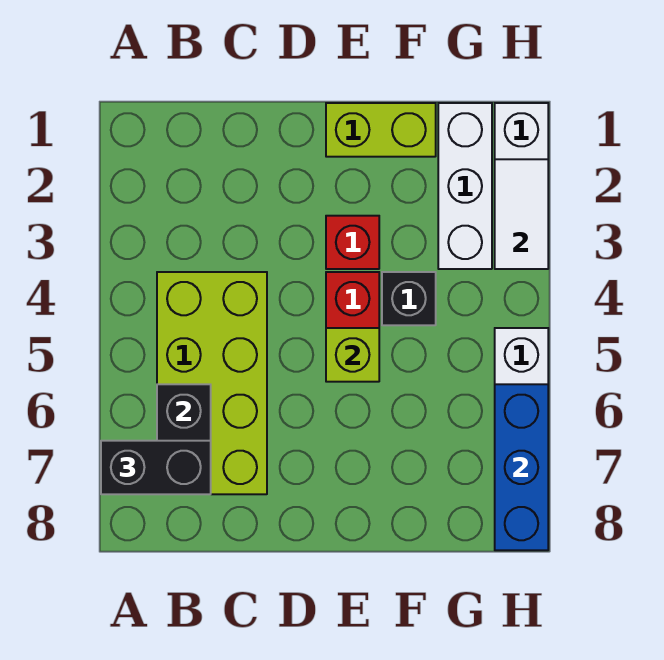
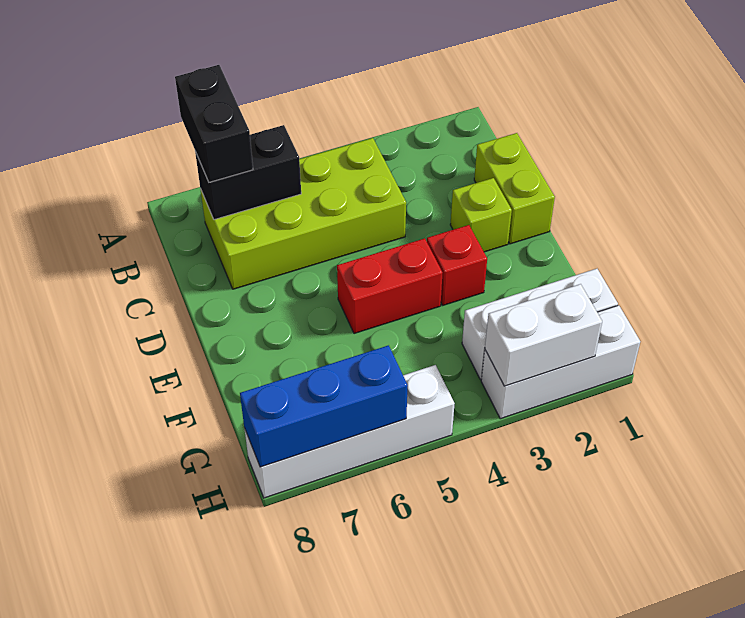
lime brick E1:F1 level 1 -> lime brick C1:D1 level 1
lime brick E5 level 2 -> lime brick D2 level 1
black brick F4 level 1 -> none
white tile H2:H3 level 2 -> white brick H2:H3 level 2

